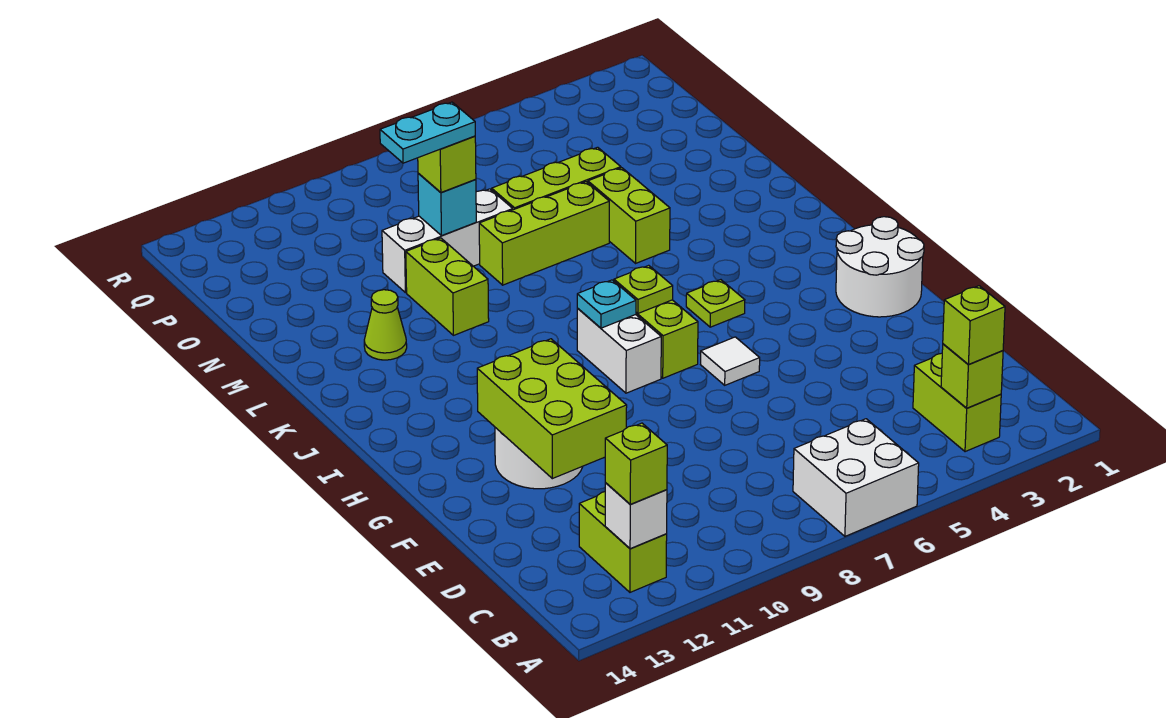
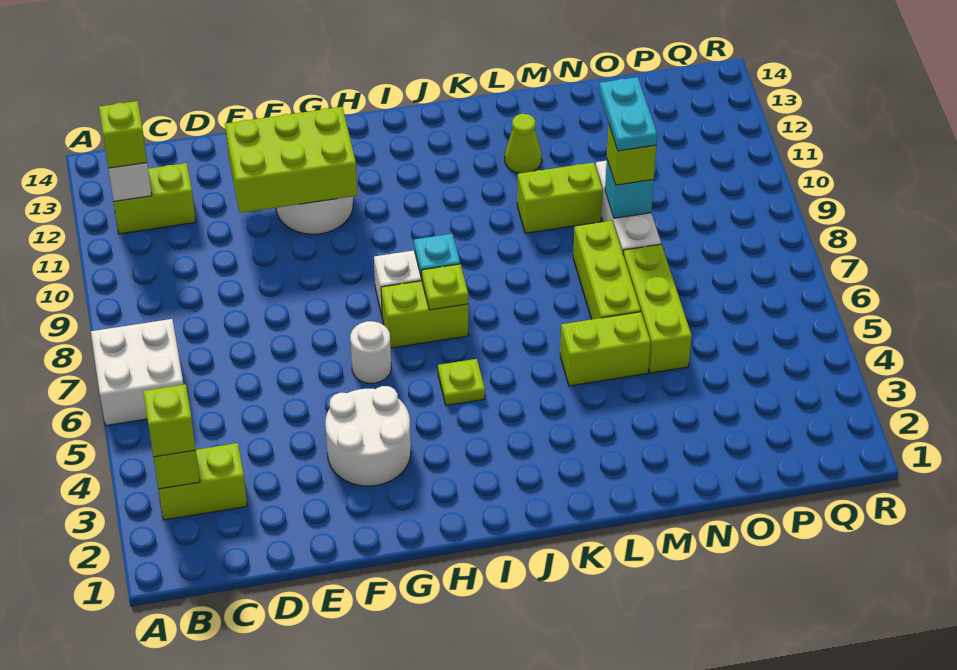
white round brick G1:H2 level 1 -> white round brick F3:G4 level 1
white tile G6 level 1 -> white round brick G6 level 1

